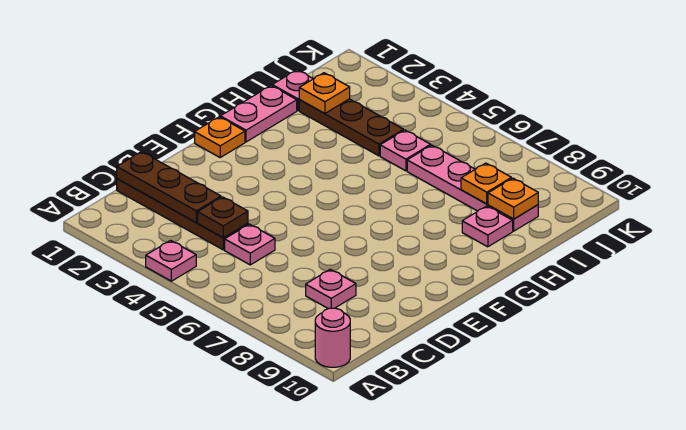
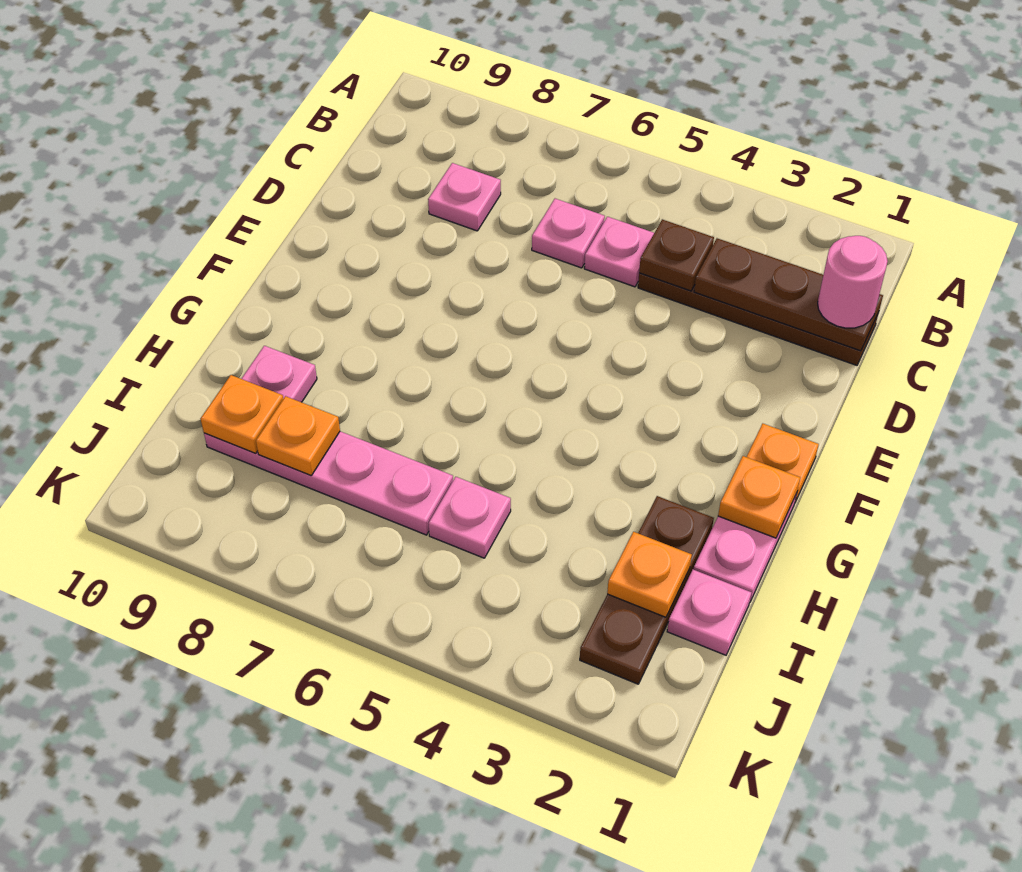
pink plate A4 level 1 -> pink plate C6 level 1
pink round brick A10 level 1 -> pink round brick C1 level 3
none -> orange plate G1 level 2
brown plate I2:I4 level 1 -> brown plate H2:J2 level 1

